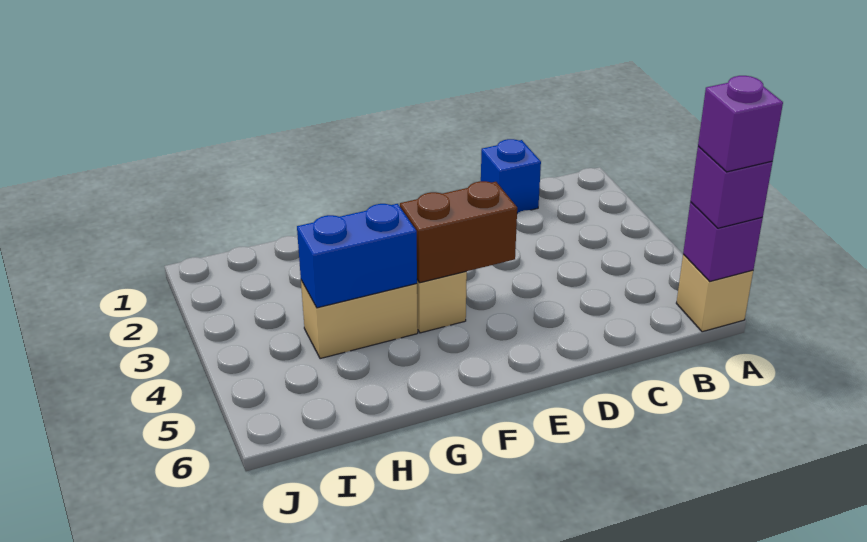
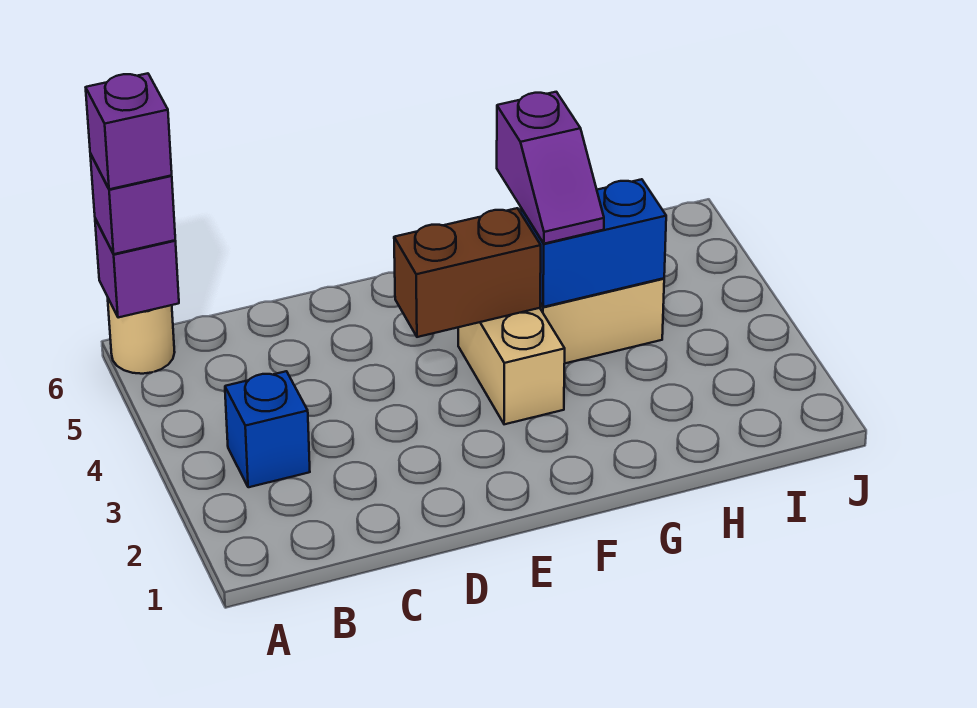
tan brick A6 level 1 -> tan round brick A6 level 1
blue brick C1 level 1 -> blue brick B3 level 1
none -> purple slope G4:G5 level 3 top 5

